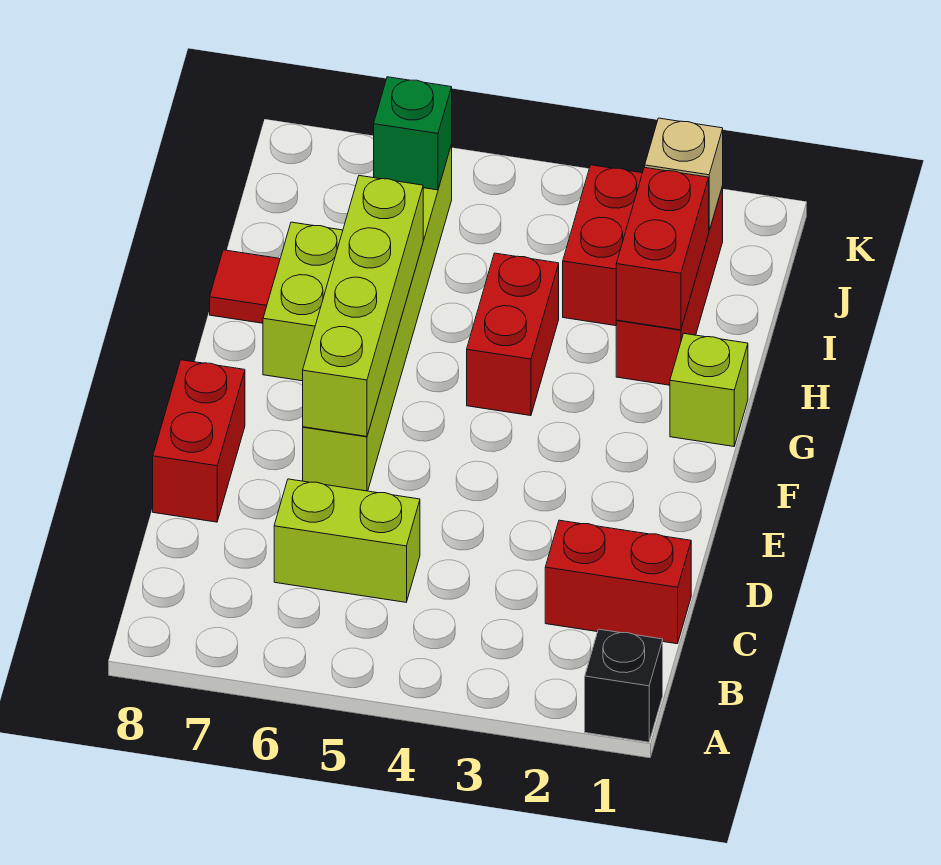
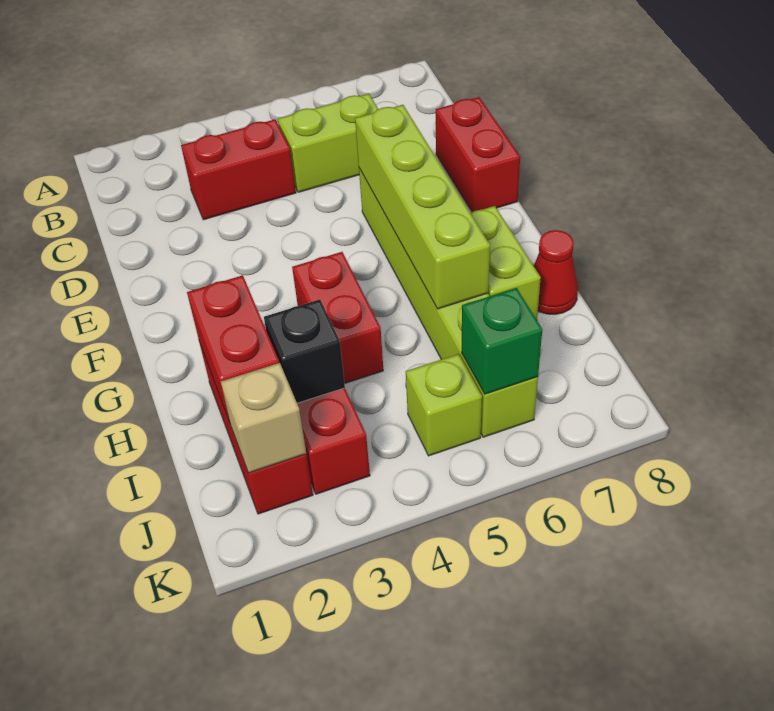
black brick A1 level 1 -> black brick I3 level 2
red brick C1:C2 level 1 -> red brick C3:C4 level 1
lime brick G1 level 1 -> lime brick J5 level 1
red tile H8 level 1 -> red cone H8 level 1

